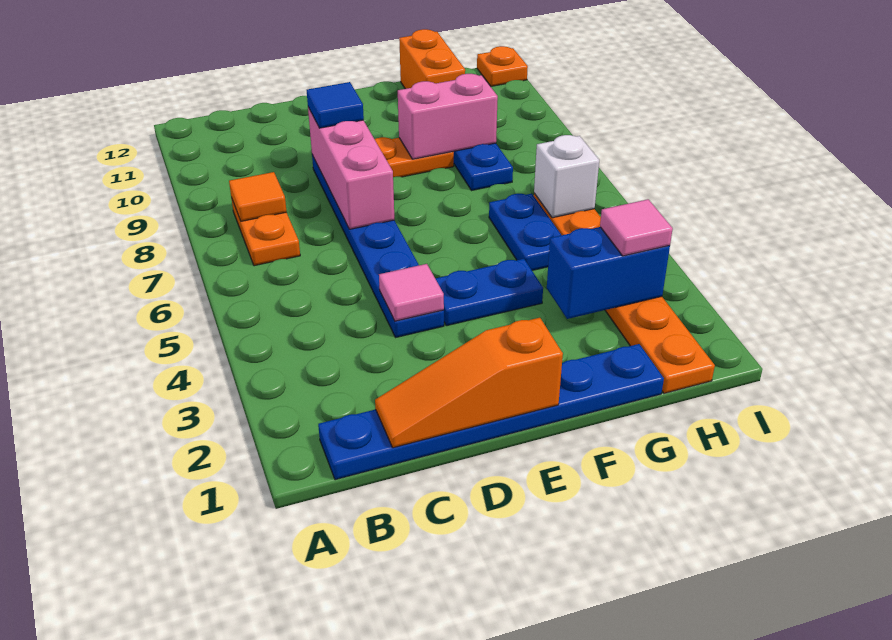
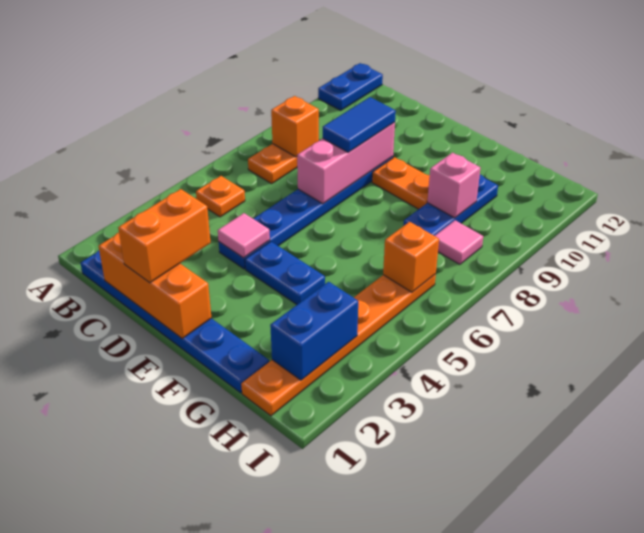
orange tile B8 level 2 -> orange brick B8 level 2
orange slope C1:E1 level 2 top E -> orange brick C1:E1 level 2
blue tile D9 level 3 -> blue tile D8:D9 level 3
pink brick F9:G9 level 2 -> pink brick G9 level 2
blue brick G3:H3 level 2 -> blue brick H2:H3 level 2
blue plate G5:G6 level 1 -> blue plate A11:A12 level 1
orange brick G11:G12 level 1 -> orange brick D1:D2 level 3
pink tile H3 level 3 -> pink tile H8 level 1
white brick H6 level 2 -> orange brick H6 level 2
orange plate I12 level 1 -> orange plate B5 level 1

